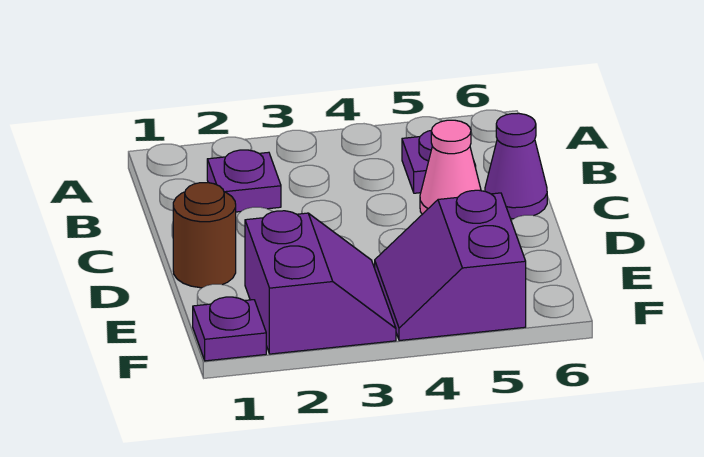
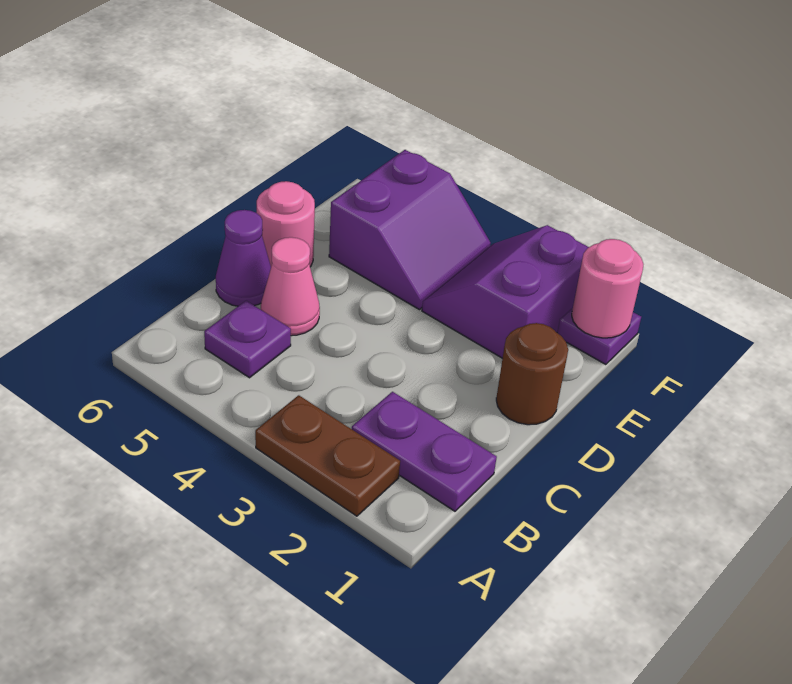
none -> brown plate A2:A3 level 1
purple plate B2 level 1 -> purple plate B1:B2 level 1
none -> pink round brick D6 level 1
none -> pink round brick F1 level 2

